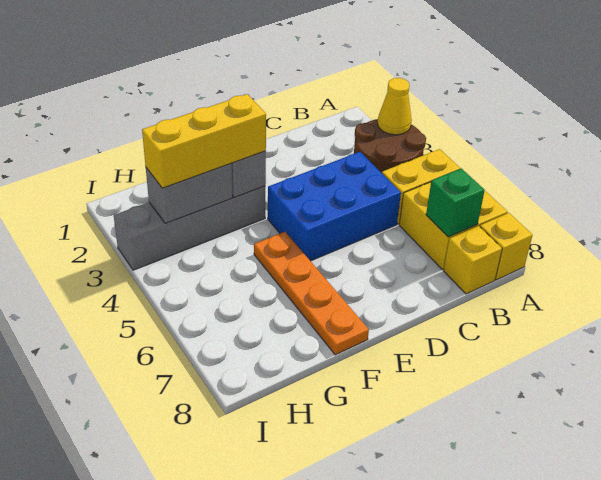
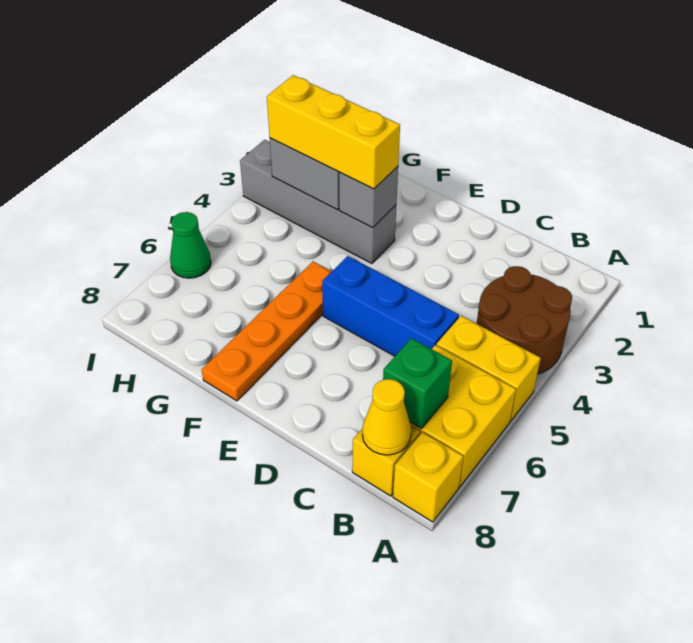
yellow cone A3 level 2 -> yellow cone B8 level 2
blue brick C4:E5 level 1 -> blue brick C5:E5 level 1
none -> green cone I6 level 1

